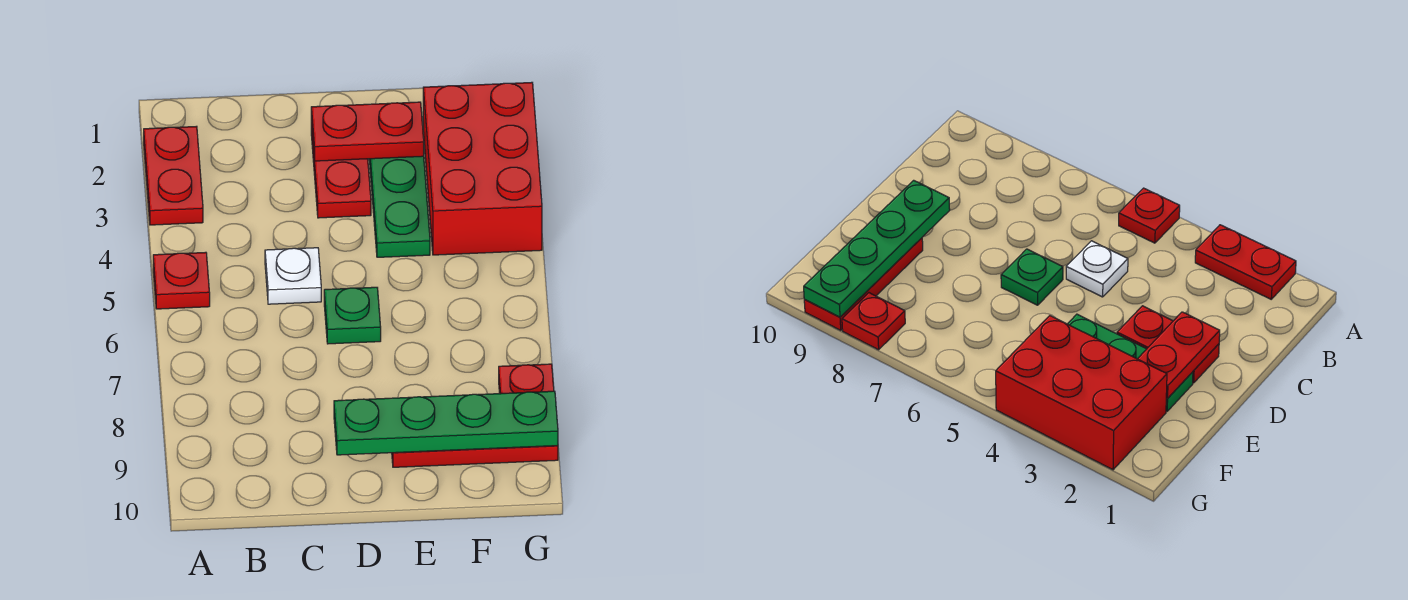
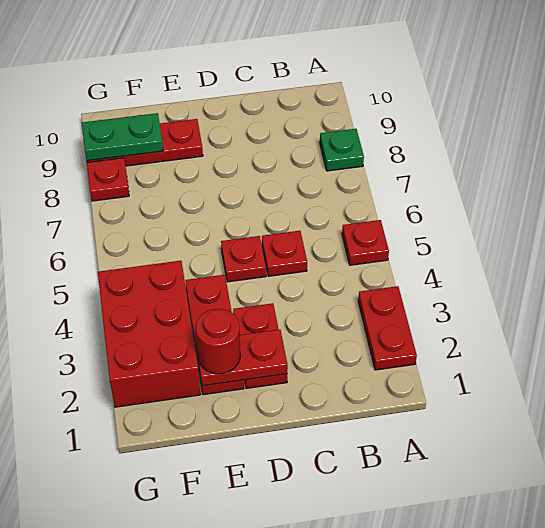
white plate C5 level 1 -> red plate C5 level 1
none -> red plate D5 level 1
green plate D6 level 1 -> green plate A8 level 1
green plate D9:G9 level 2 -> green plate F9:G9 level 2
green plate E2:E4 level 1 -> red plate E2:E4 level 1
none -> red round brick E2 level 3

